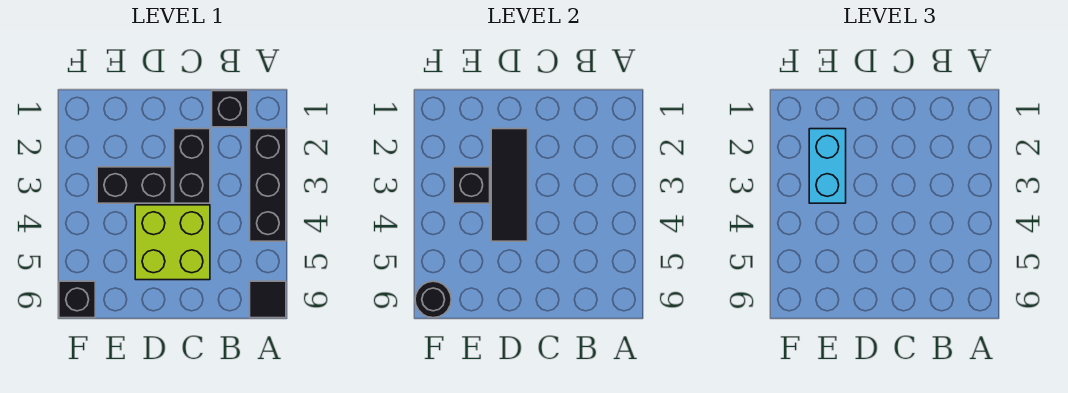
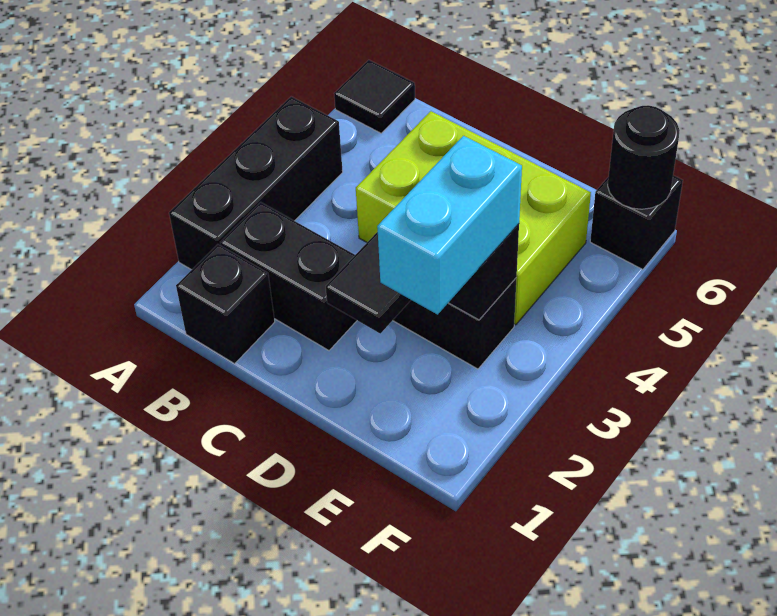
black brick C2:C3 level 1 -> black brick B2:C2 level 1
lime brick C4:D5 level 1 -> lime brick C4:E5 level 1

